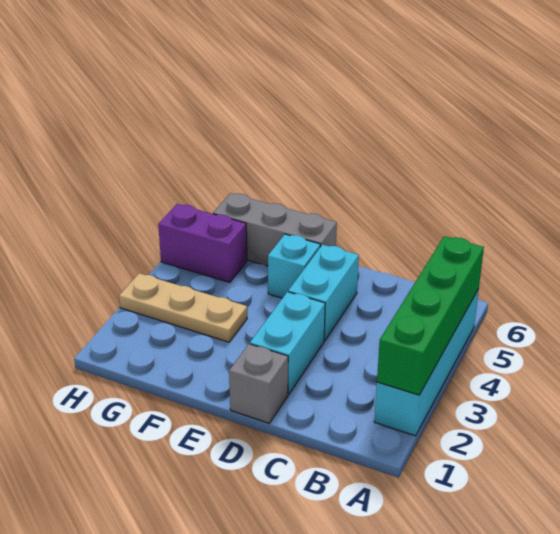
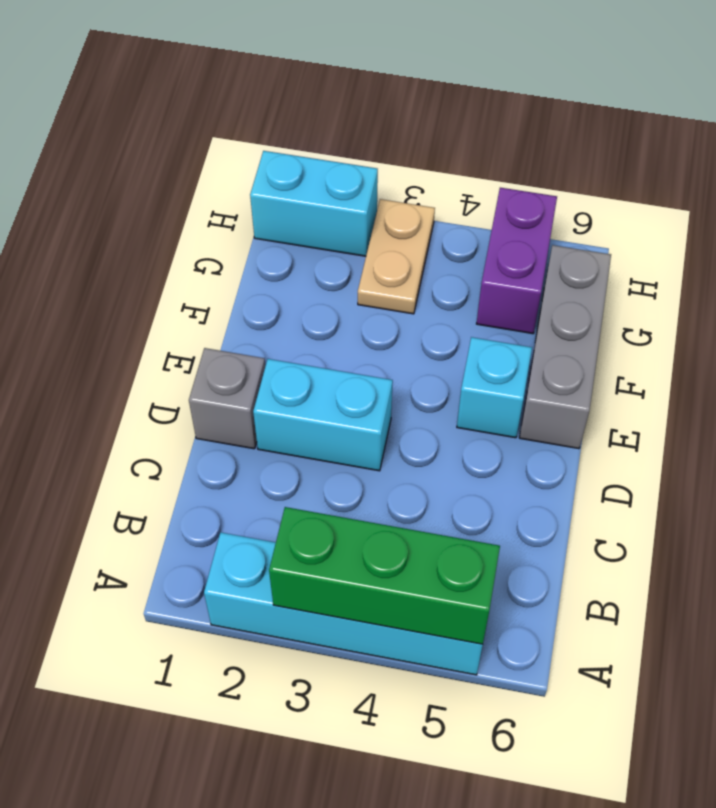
green brick A2:A5 level 2 -> green brick A3:A5 level 2
cyan brick D4:D5 level 1 -> cyan brick H1:H2 level 1
tan plate F3:H3 level 1 -> tan plate G3:H3 level 1

